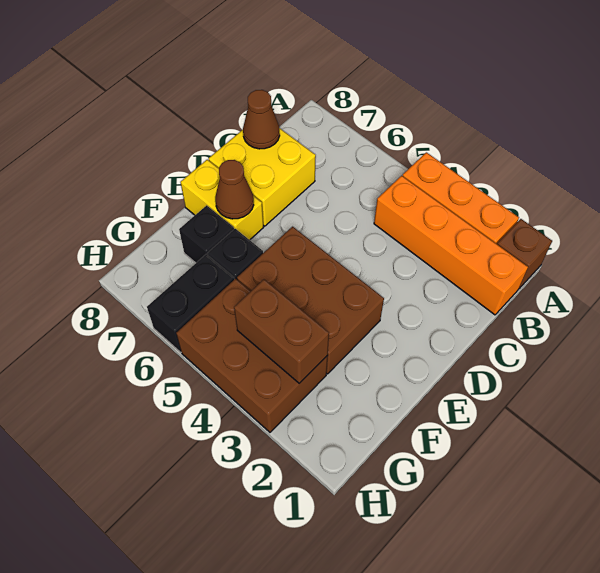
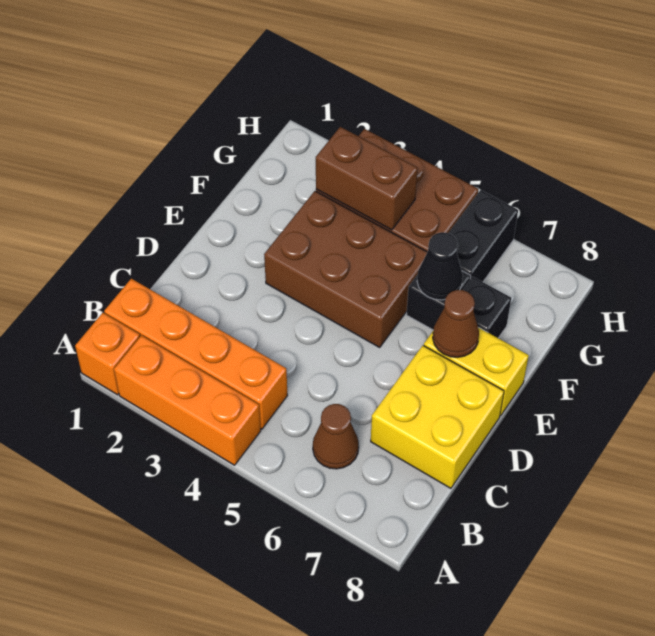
brown brick A1 level 1 -> orange brick A1 level 1
brown cone C8 level 2 -> brown cone B6 level 1
none -> black cone F6 level 2

